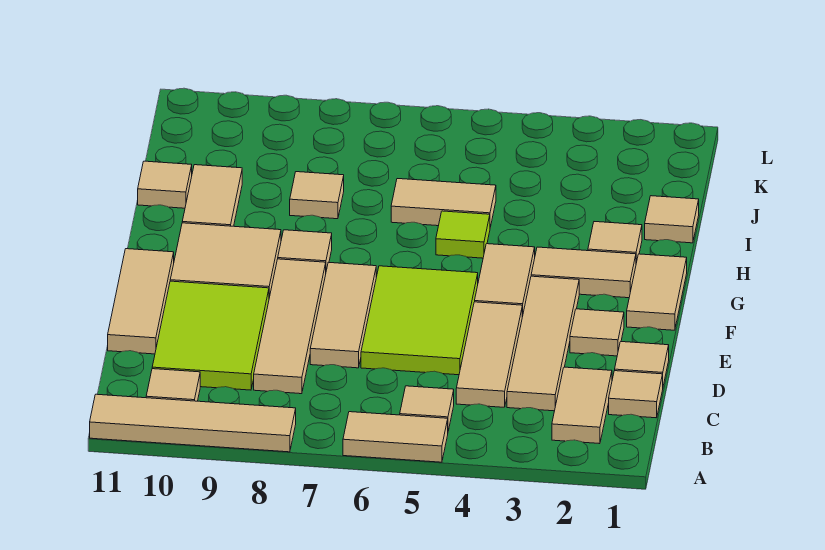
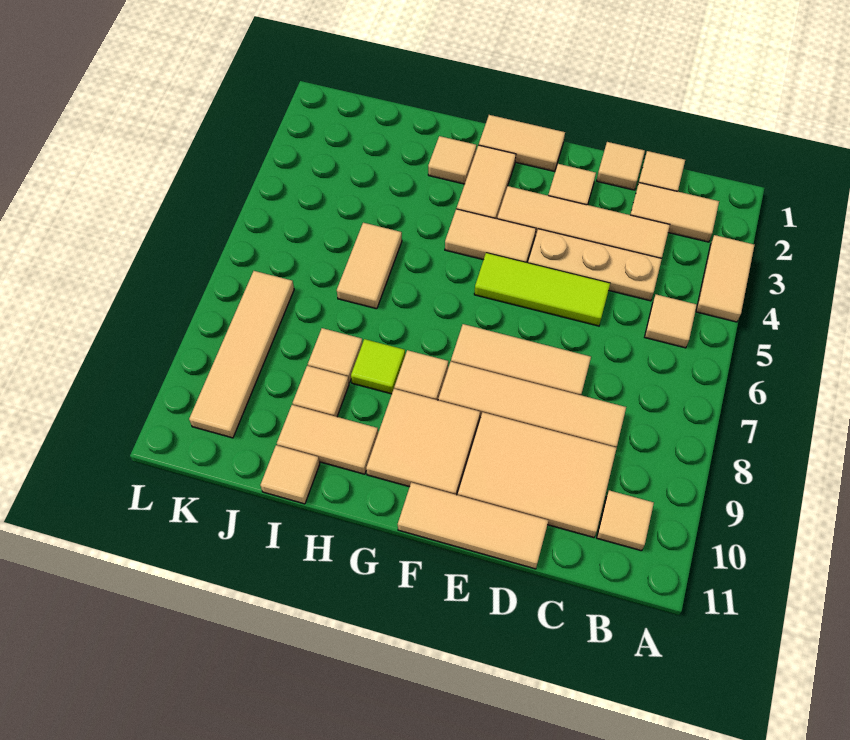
tan tile A5:A6 level 1 -> tan tile A3:A4 level 1
tan tile A8:A11 level 1 -> tan tile K7:K10 level 1
tan tile C4:E4 level 1 -> tan plate C4:E4 level 1
lime tile C9:E10 level 1 -> tan tile C9:E10 level 1
lime tile D5:F6 level 1 -> lime tile D5:F5 level 1
lime tile H5 level 1 -> lime tile H8 level 1
tan tile I1 level 1 -> tan tile I9 level 1

